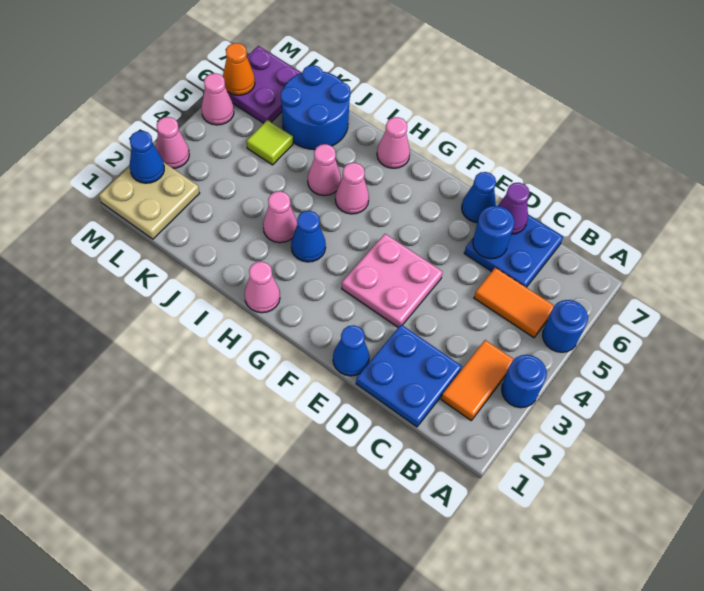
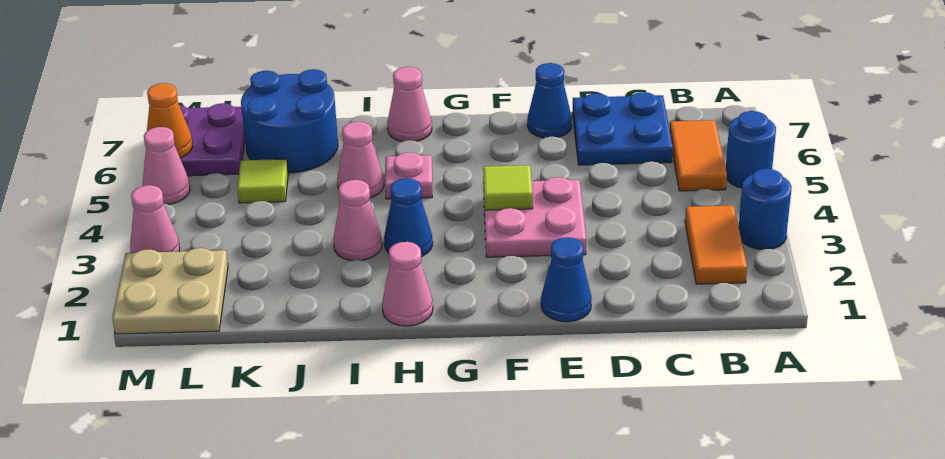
orange tile B5:C5 level 1 -> orange tile B5:B6 level 1
blue plate C1:D2 level 1 -> none
blue round brick D6 level 2 -> none
purple cone D7 level 2 -> none
none -> lime tile F4 level 2
pink cone H5 level 1 -> pink plate H5 level 1
blue cone M2 level 2 -> none

